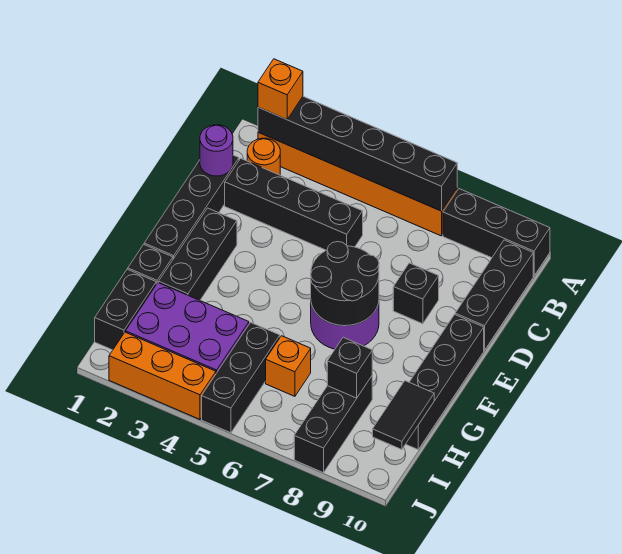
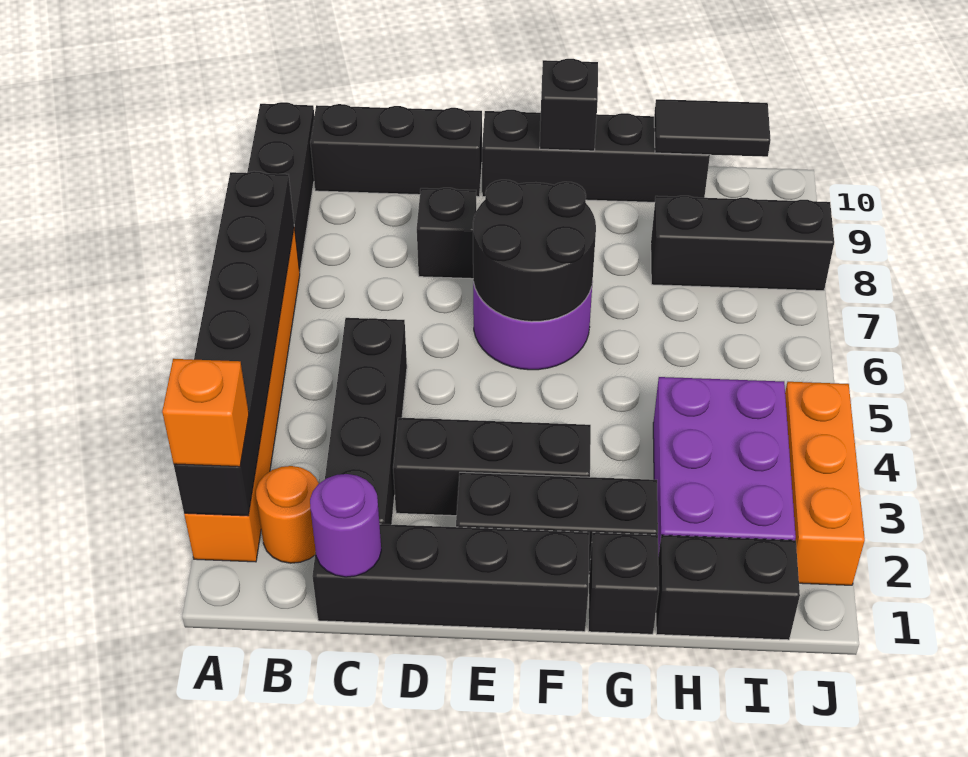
black brick H5:J5 level 1 -> black brick D3:F3 level 1
orange brick H6 level 1 -> none
black brick H8 level 2 -> black brick F10 level 2

